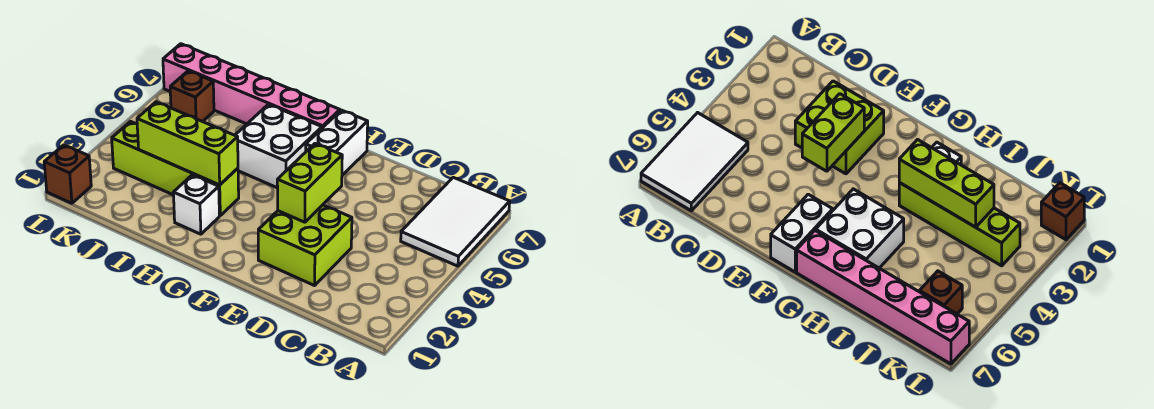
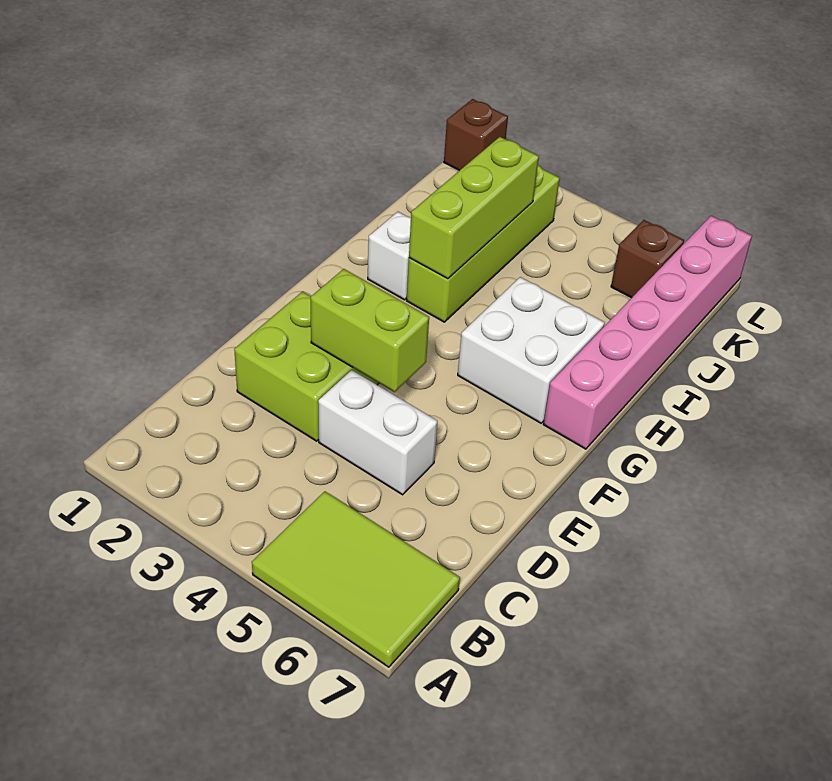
white tile A5:B7 level 1 -> lime tile A5:B7 level 1
white brick F6:F7 level 1 -> white brick D4:D5 level 1

